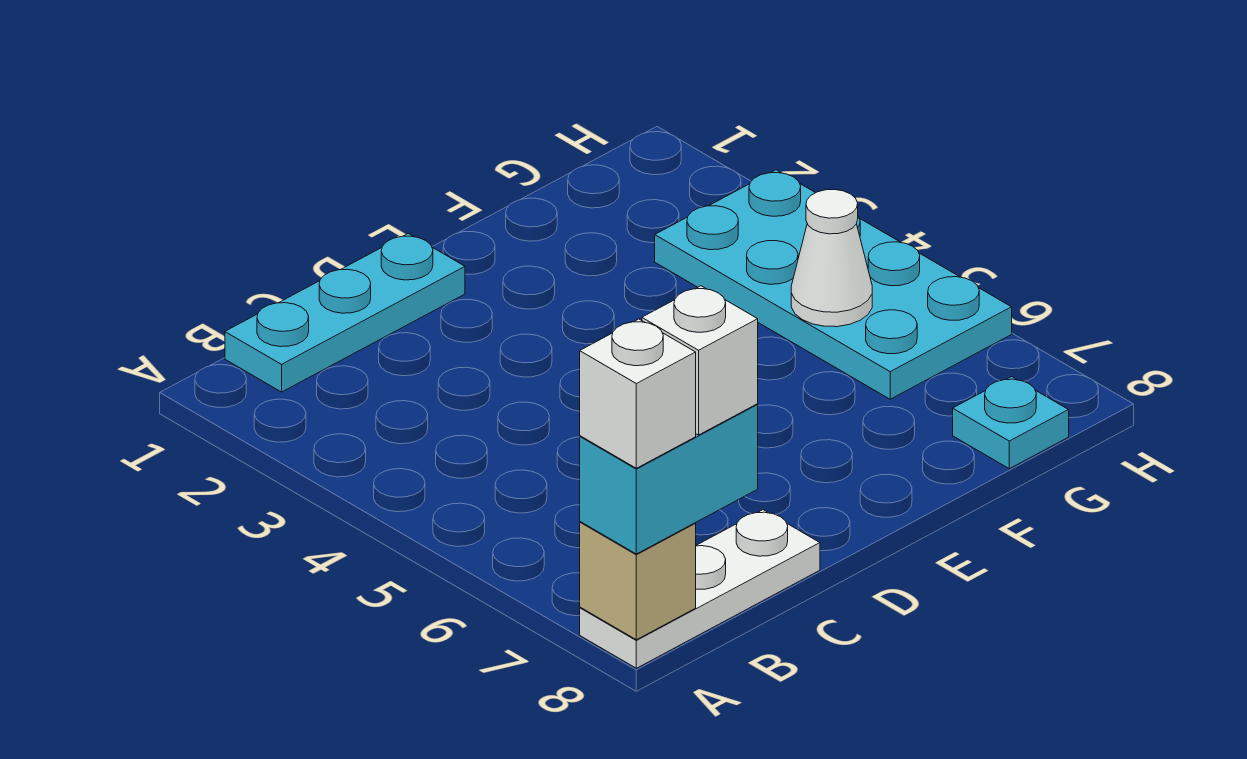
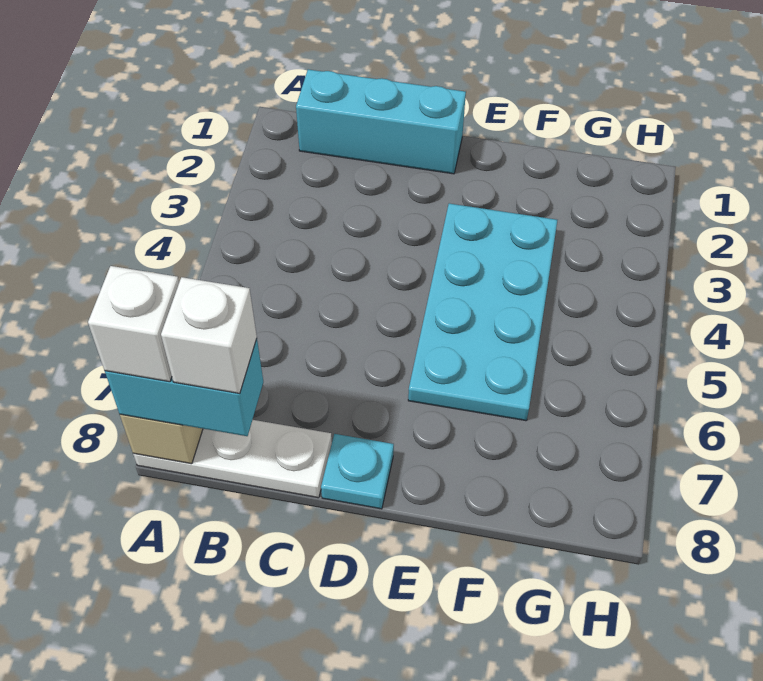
cyan plate B1:D1 level 1 -> cyan brick B1:D1 level 1
cyan plate G3:H6 level 1 -> cyan plate E3:F6 level 1
white cone G5 level 2 -> none
cyan plate G8 level 1 -> cyan plate D8 level 1

